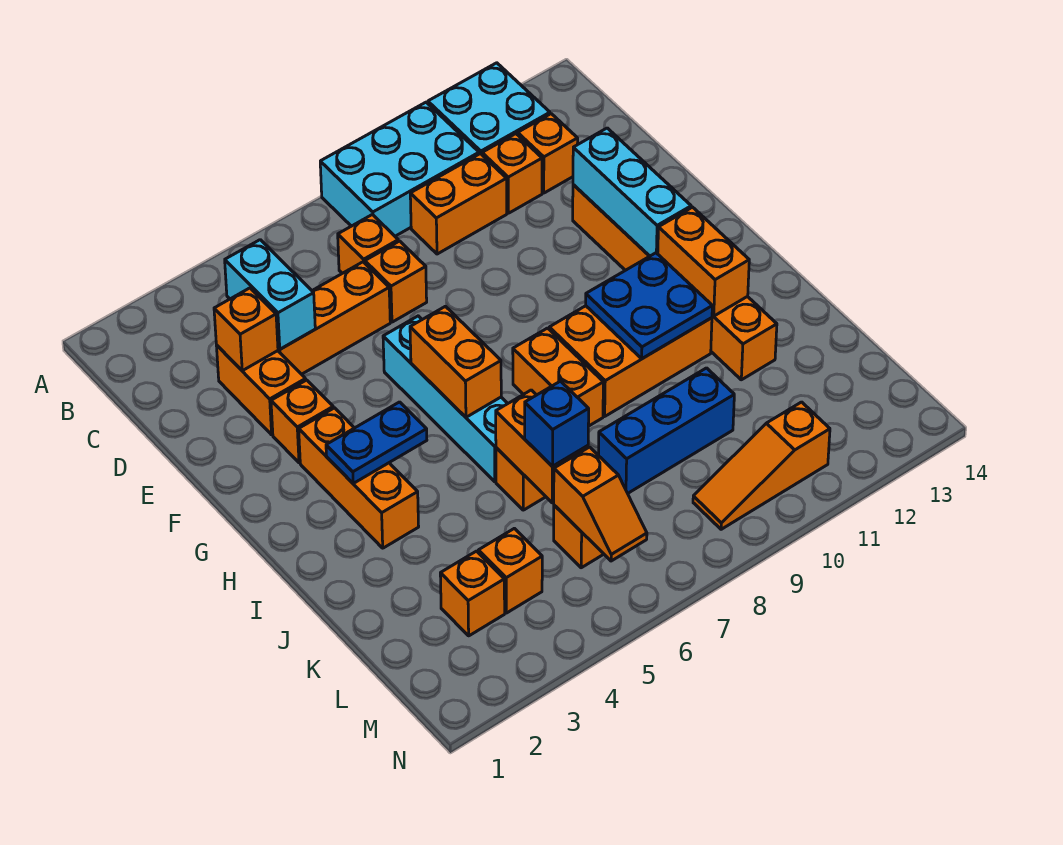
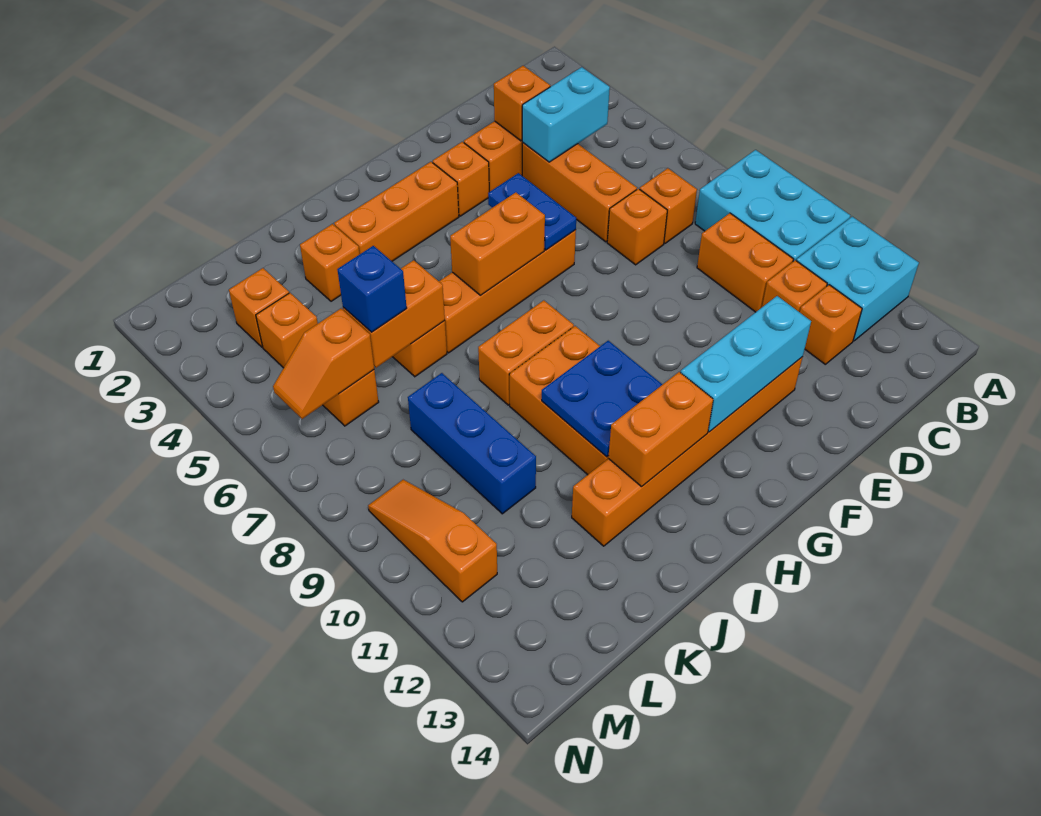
cyan brick F6:I6 level 1 -> orange brick F6:I6 level 1
blue plate H3:H4 level 2 -> blue plate F5:F6 level 2
none -> orange brick J3 level 1

